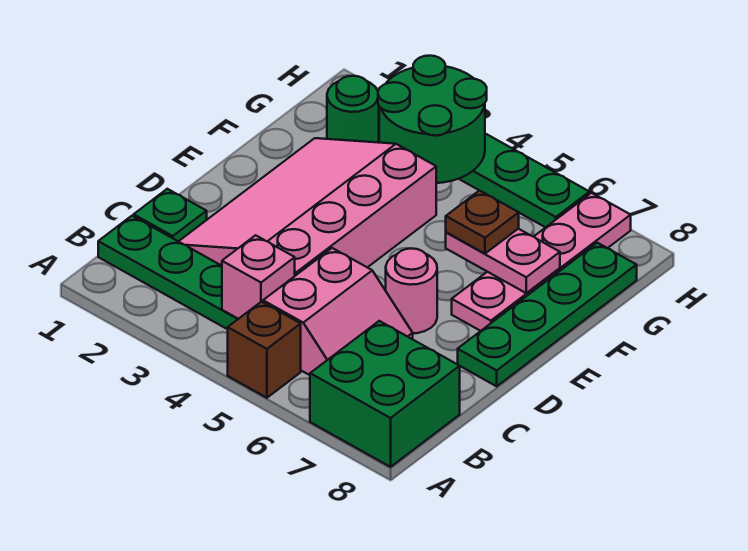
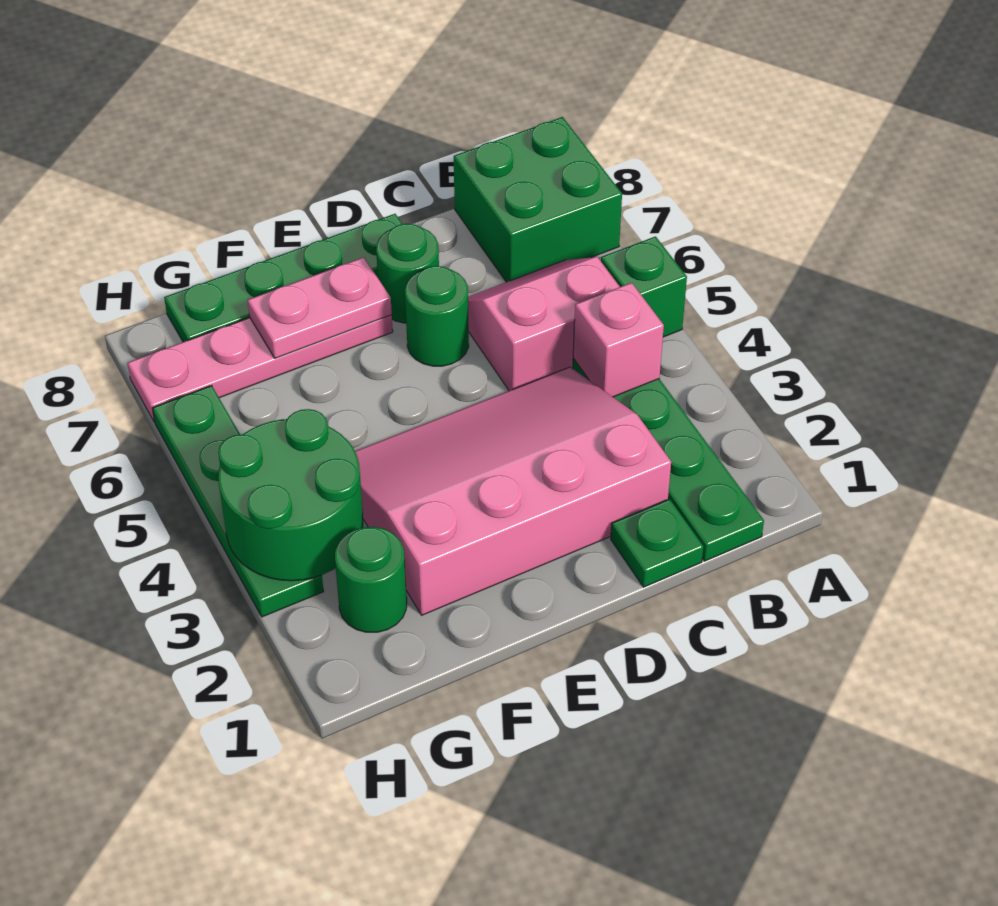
brown brick A5 level 1 -> green brick A5 level 1
pink slope C2:F4 level 1 top 4 -> pink slope C2:F4 level 1 top 2
pink round brick D6 level 1 -> green round brick D6 level 1
none -> green round brick D7 level 1
pink plate F6:F7 level 2 -> pink plate E7:F7 level 2
brown plate F6 level 3 -> none

